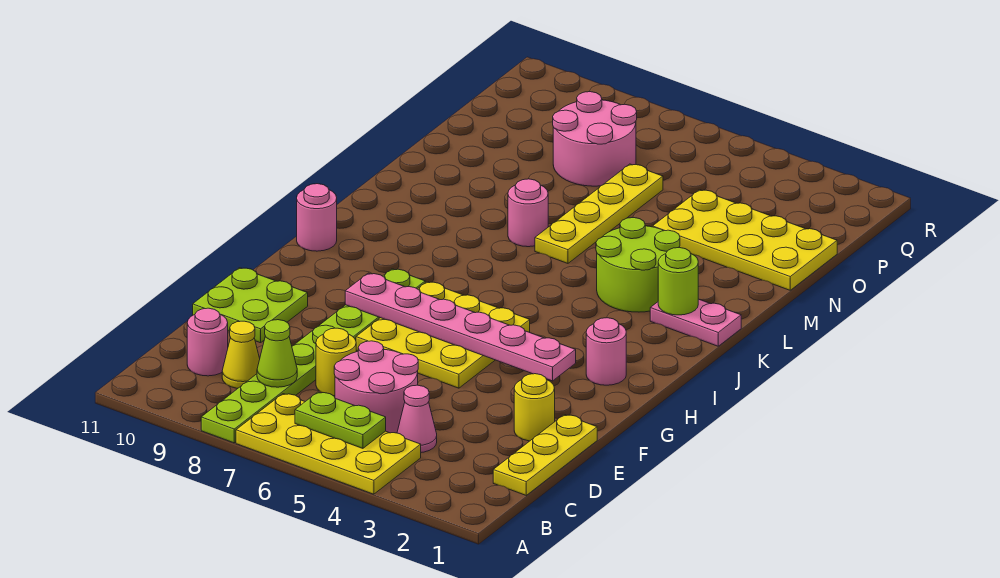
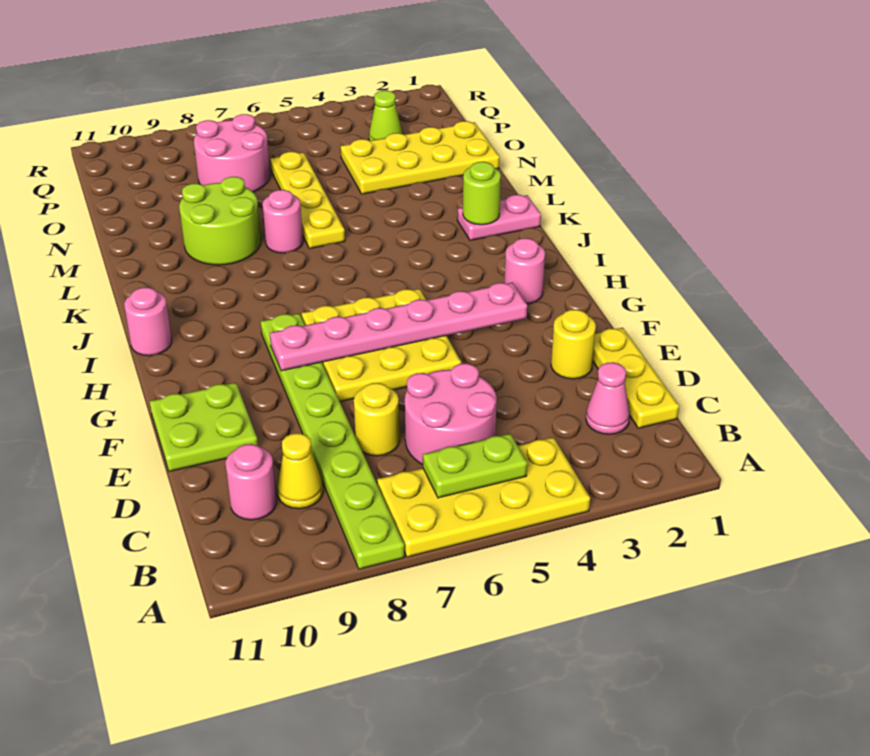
pink cone C4 level 1 -> pink cone C2 level 1
lime cone C8 level 2 -> lime cone P3 level 1
lime round brick K3:L4 level 1 -> lime round brick L8:M9 level 1

